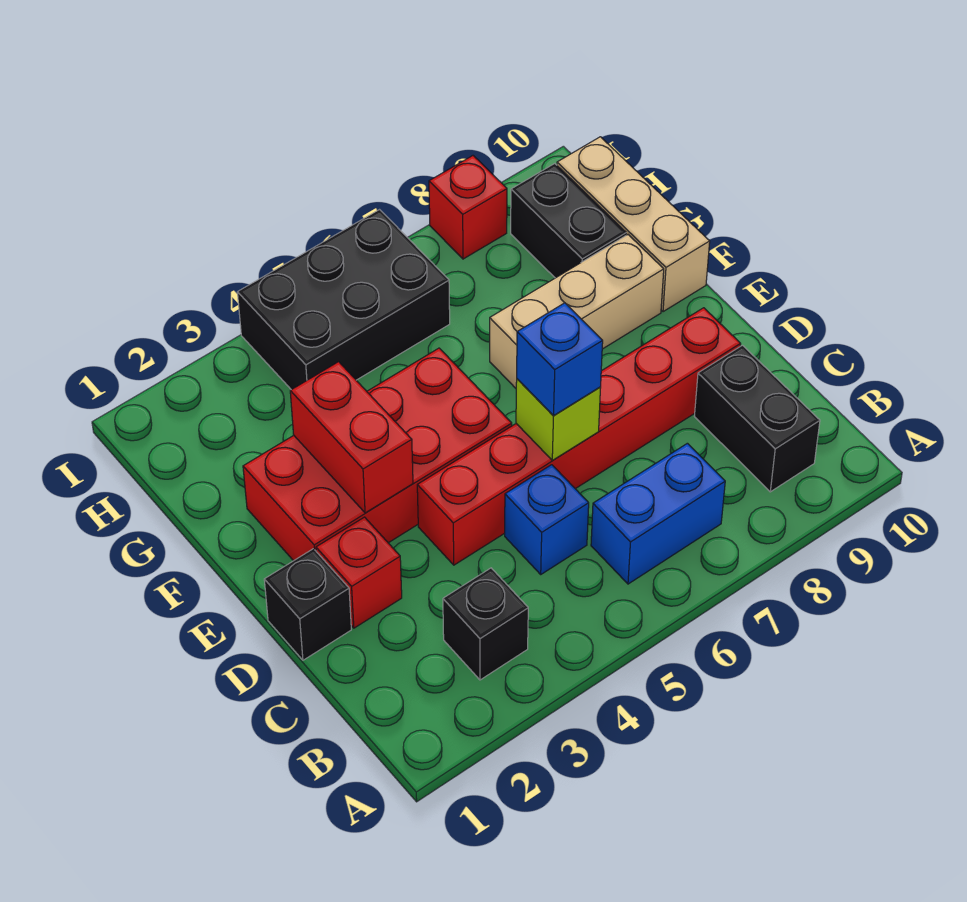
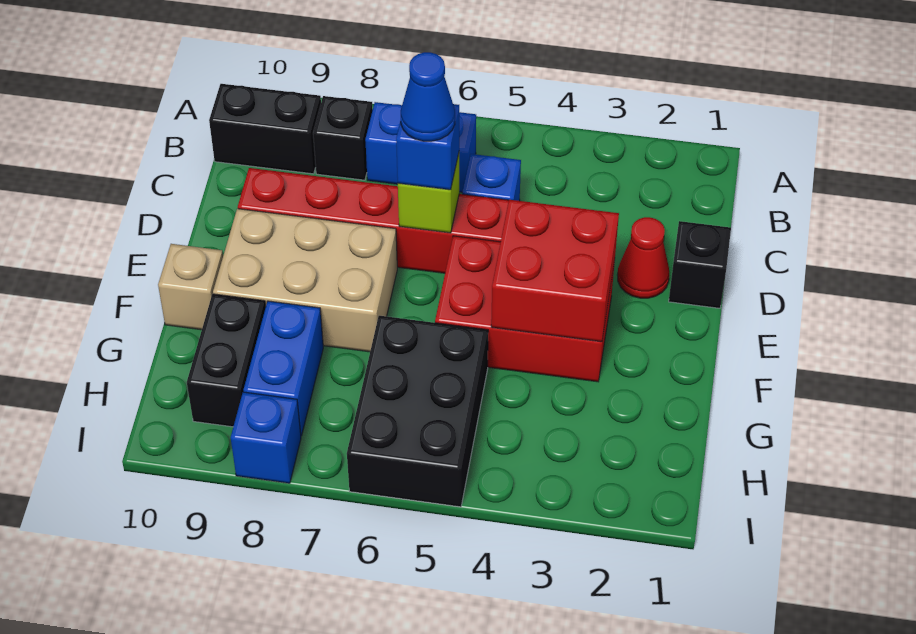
black brick B3 level 1 -> black brick B8 level 1
black brick B9:C9 level 1 -> black brick B9:B10 level 1
red brick D2 level 1 -> red cone D2 level 1
none -> blue cone D6 level 4
red brick E2:F5 level 1 -> red brick E3:F5 level 1
red brick E3:F3 level 2 -> red brick E3:F4 level 2
tan brick F7:F9 level 1 -> tan brick E7:F9 level 1
tan brick F10:H10 level 1 -> tan brick F10 level 1
none -> blue brick G8:H8 level 1
black brick H4:I6 level 1 -> black brick G5:I6 level 1
red brick I8 level 1 -> blue brick I8 level 1

